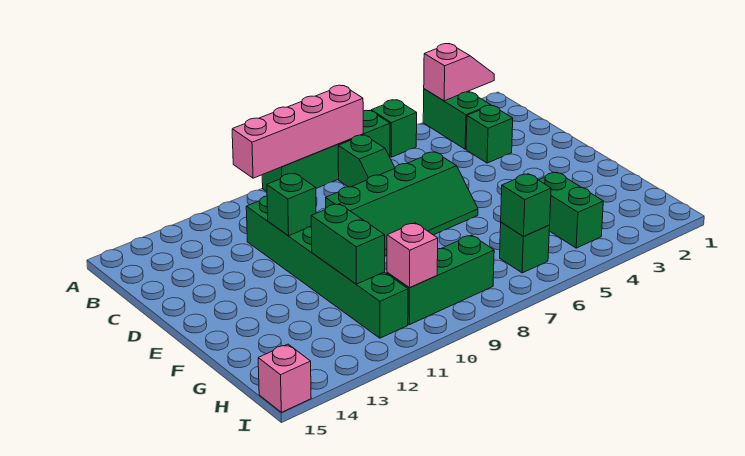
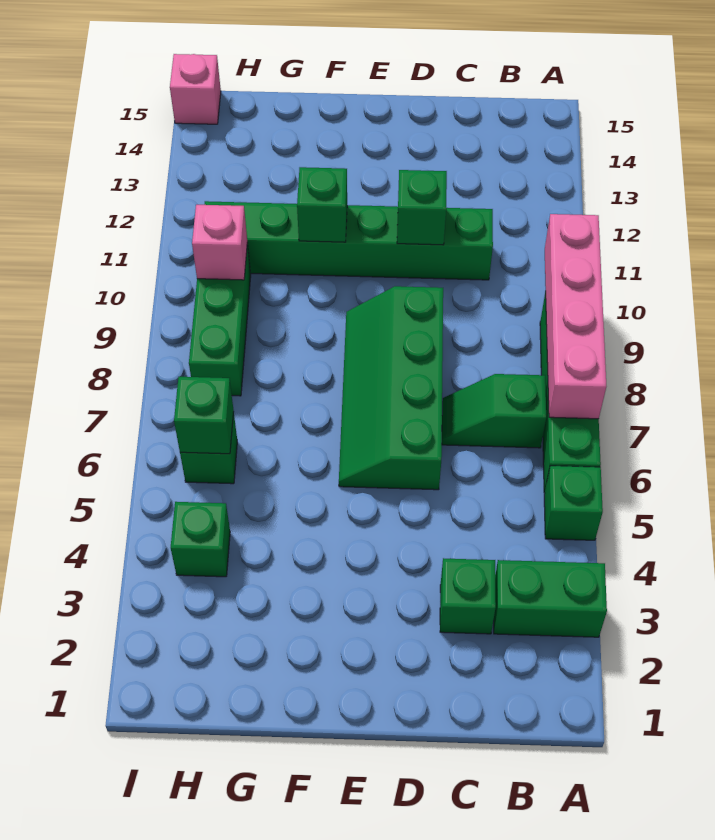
pink slope A2:A3 level 2 top 3 -> none
green brick F11:G11 level 2 -> green brick F11 level 2
green brick G4:H4 level 1 -> green brick H4 level 1

